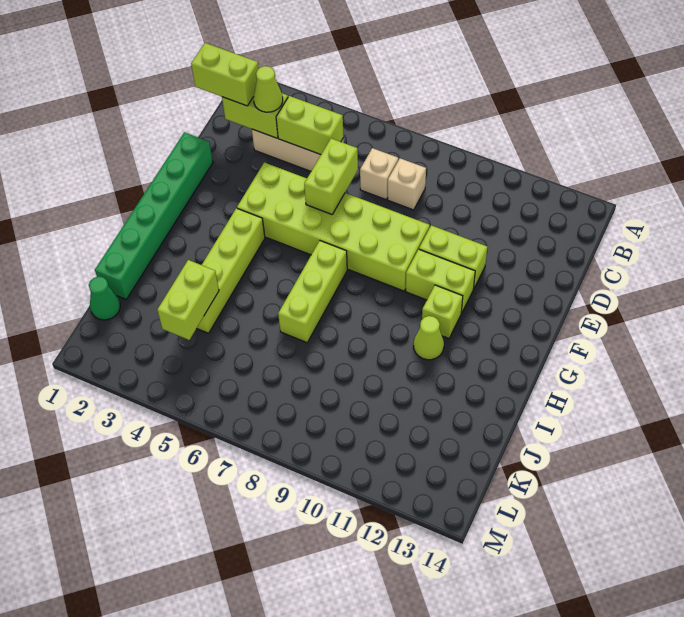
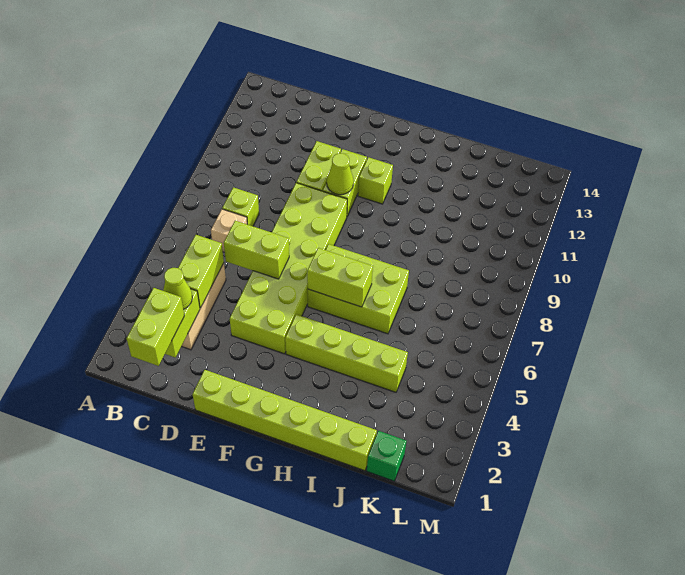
tan brick C8 level 1 -> lime brick C8 level 1
green brick E1:J1 level 1 -> lime brick E1:J1 level 1
lime brick G7:I7 level 1 -> lime brick G6:I7 level 1
lime cone H11 level 1 -> lime cone F10 level 2
lime brick J4:K4 level 2 -> lime brick G6:H6 level 2
green cone K1 level 1 -> green brick K1 level 1

